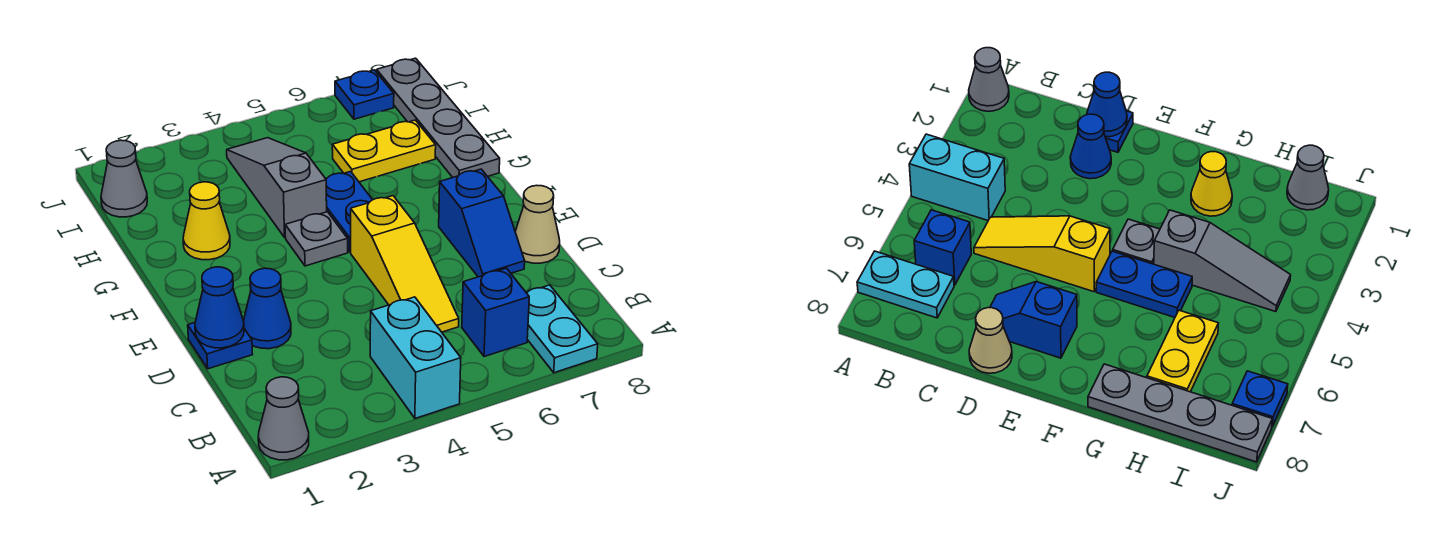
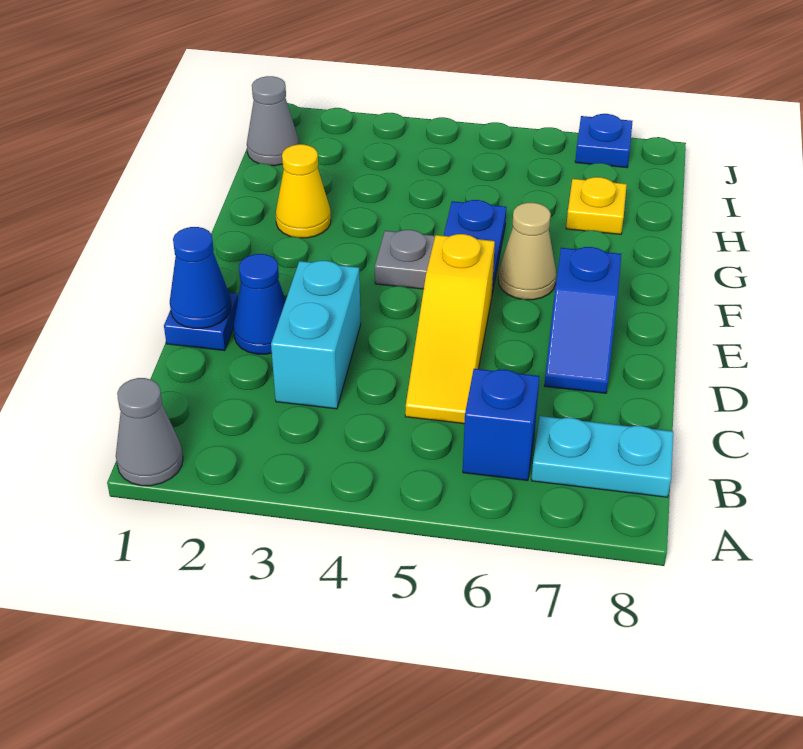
cyan brick A4:B4 level 1 -> cyan brick C3:D3 level 1
cyan plate A7:B7 level 1 -> cyan plate B7:B8 level 1
tan cone D8 level 1 -> tan cone F6 level 1
grey slope G4:I4 level 1 top G -> none
grey plate G8:J8 level 1 -> none
yellow plate H6:H7 level 1 -> yellow plate H7 level 1

